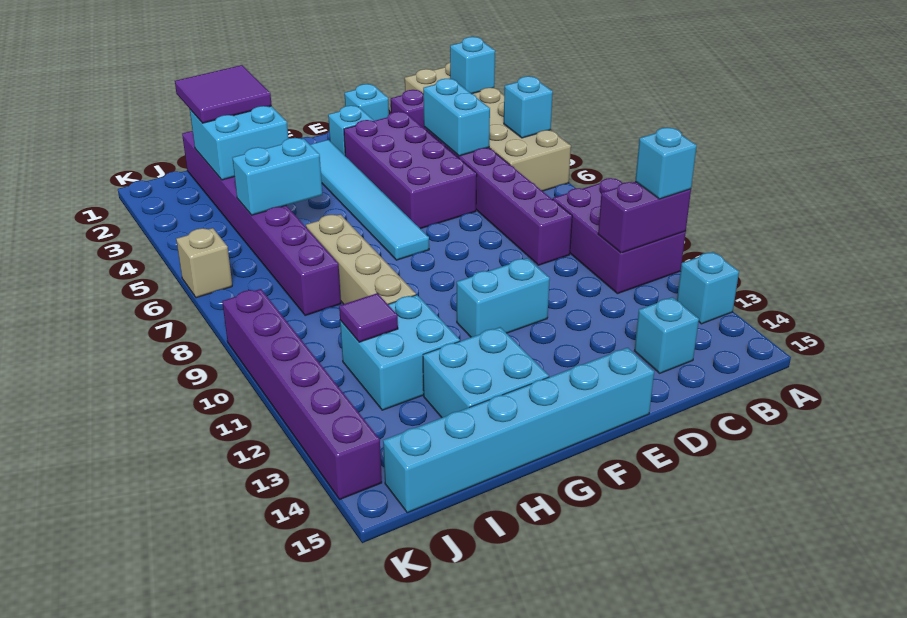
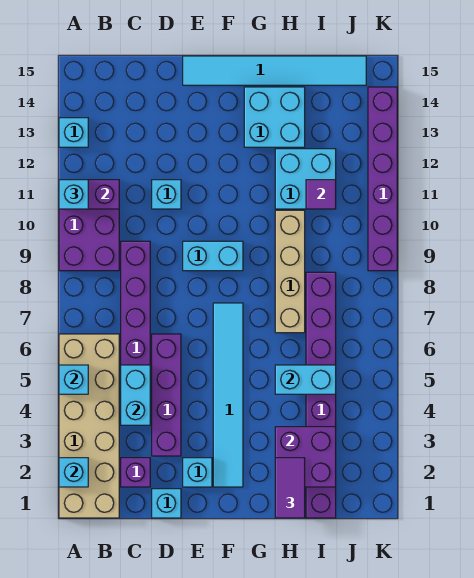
cyan brick C14 level 1 -> cyan brick D11 level 1
purple brick D3:E6 level 1 -> purple brick D3:D6 level 1
cyan brick E11:F11 level 1 -> cyan brick E9:F9 level 1
cyan brick E15:J15 level 1 -> cyan tile E15:J15 level 1
purple tile H1:I2 level 3 -> purple tile H1:H2 level 3
cyan brick H2:I3 level 2 -> purple brick H2:I3 level 2
tan brick K6 level 1 -> none

